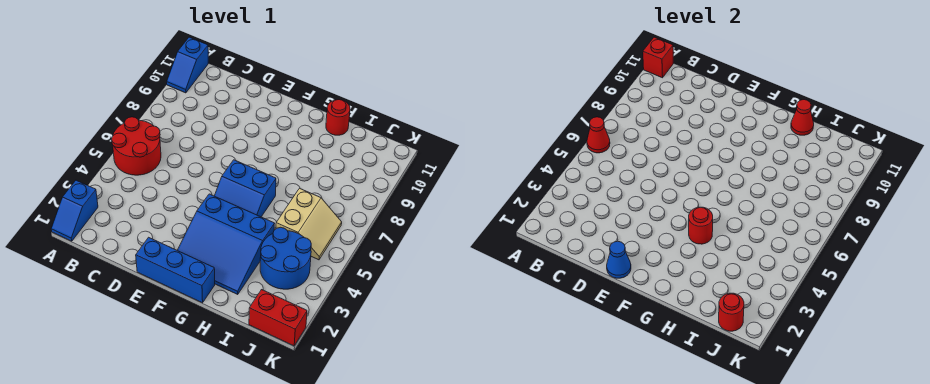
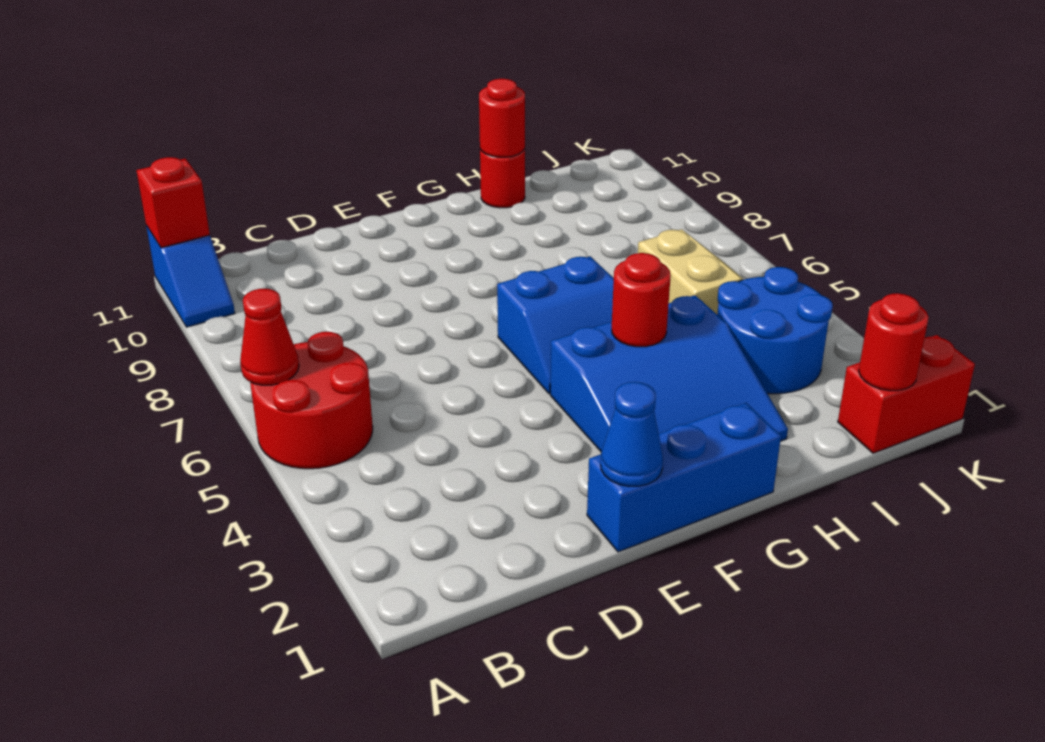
blue slope A1:A2 level 1 top 2 -> none
red cone H11 level 2 -> red round brick H11 level 2

